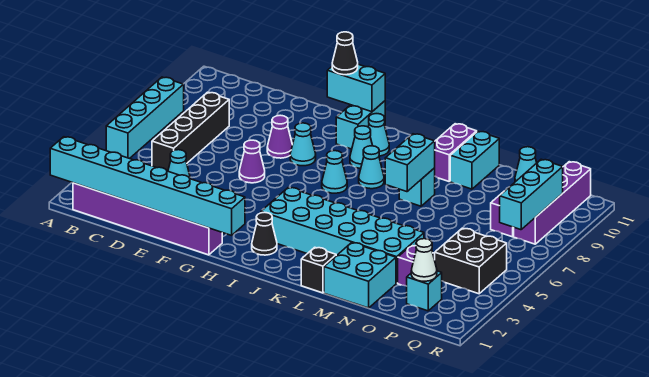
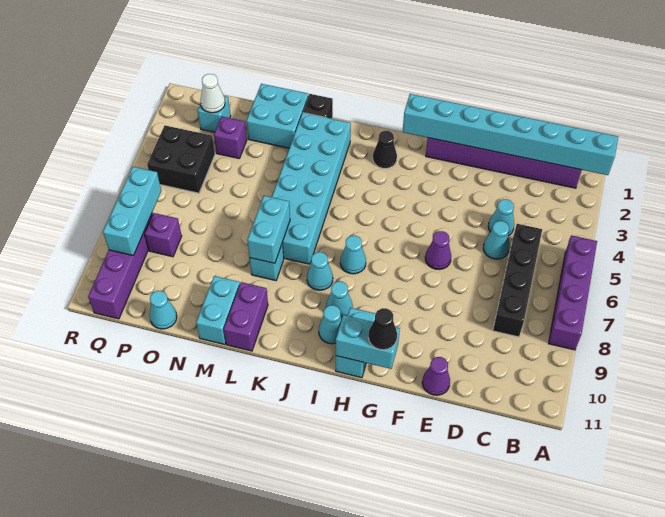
cyan brick A5:A8 level 1 -> purple brick A5:A8 level 1
purple cone F8 level 1 -> purple cone E11 level 1
cyan cone G8 level 1 -> cyan cone D5 level 1
cyan brick I3:N4 level 1 -> cyan brick K2:L7 level 1

